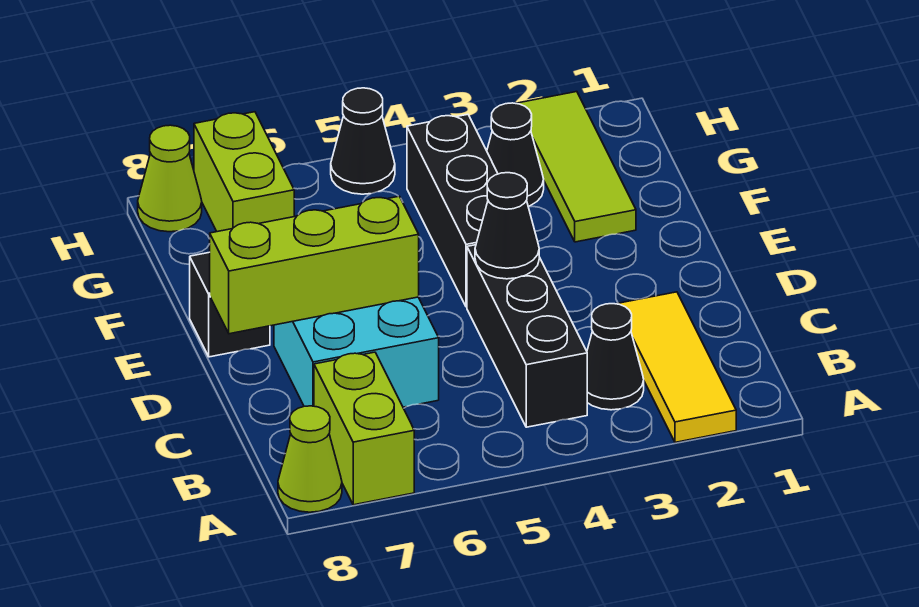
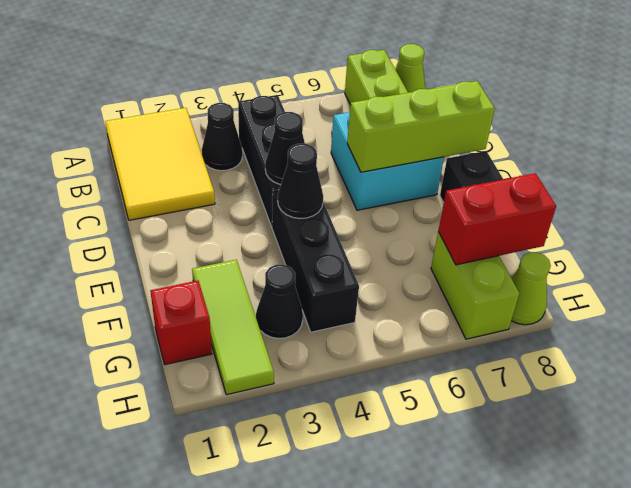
yellow tile A2:C2 level 1 -> yellow tile A1:C2 level 1
none -> red brick G1 level 1
none -> red brick G7:G8 level 2
black cone H5 level 1 -> black cone E4 level 2

